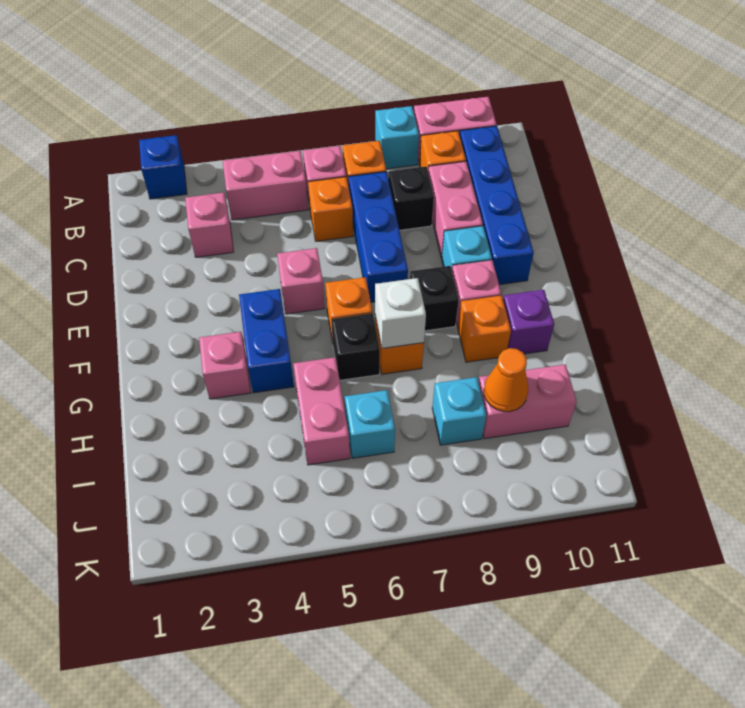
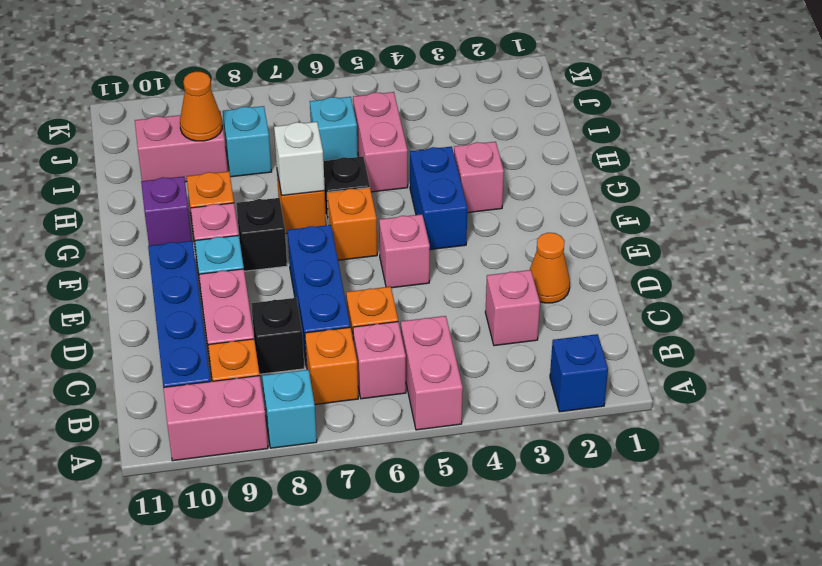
pink brick B4:B5 level 1 -> pink brick A5:B5 level 1
none -> orange cone D2 level 1

